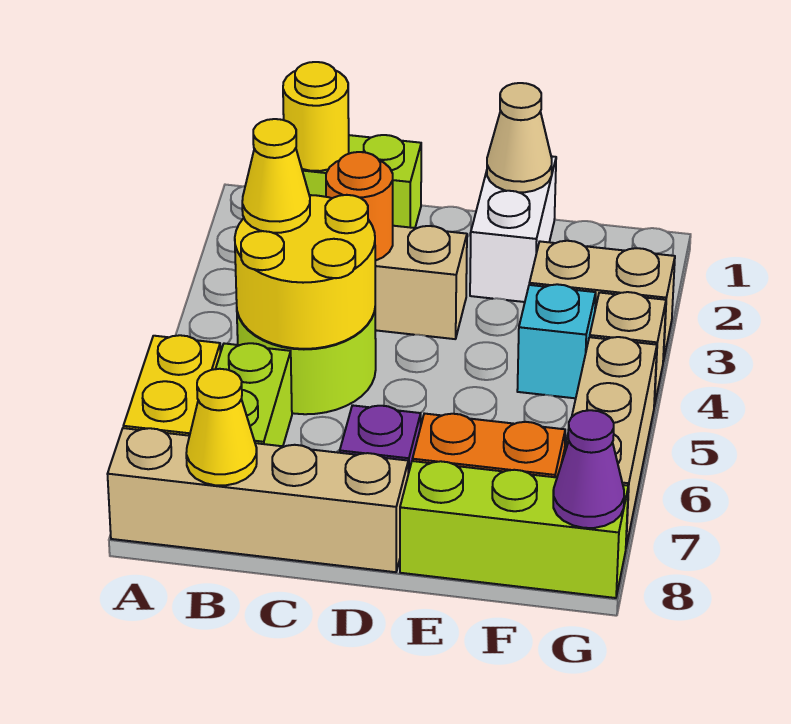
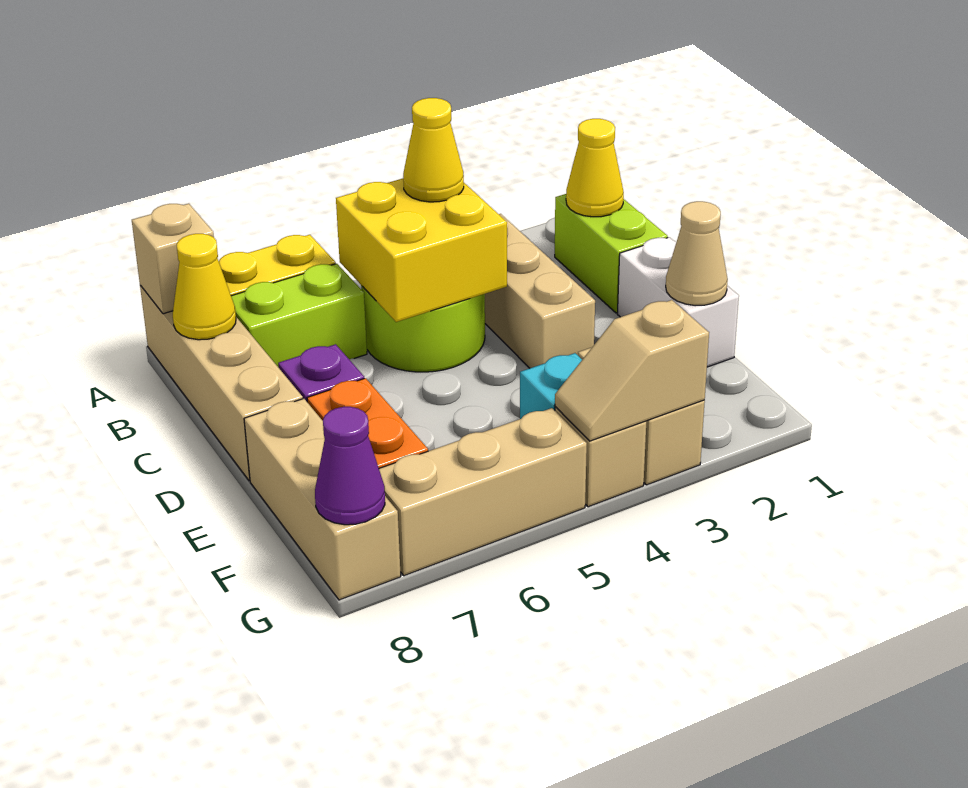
none -> tan brick A8 level 2
yellow round brick B1 level 2 -> yellow cone B1 level 2
yellow round brick B4:C5 level 2 -> yellow brick B4:C5 level 2
orange round brick C3 level 2 -> none
white brick E1:E2 level 1 -> white brick D1:E1 level 1
lime brick E8:G8 level 1 -> tan brick E8:G8 level 1
none -> tan slope G3:G4 level 2 top 3

